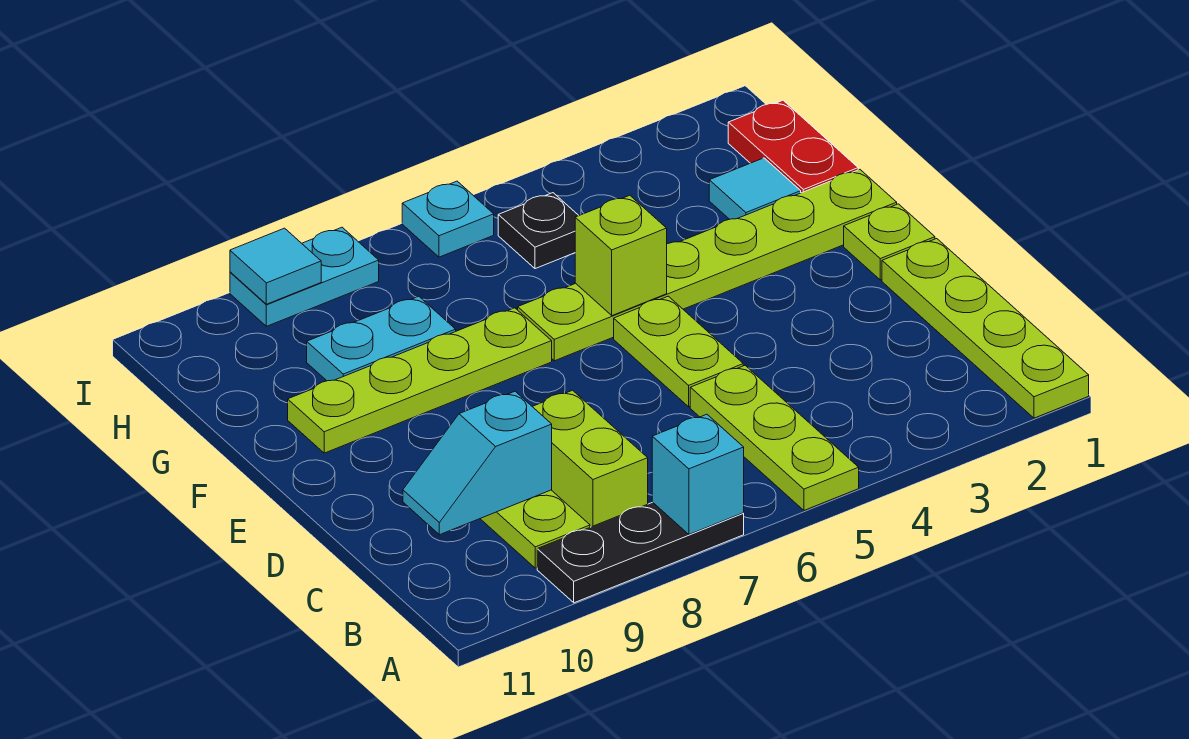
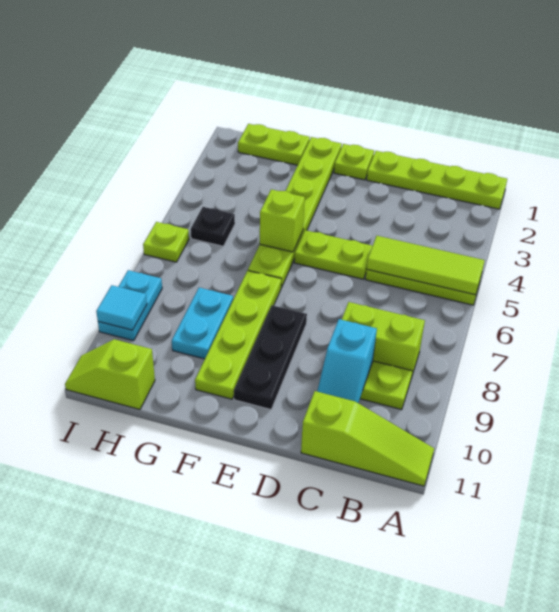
none -> lime tile A5:C5 level 2
black plate A7:A9 level 1 -> black plate E8:E10 level 1
cyan brick A7 level 2 -> none
none -> lime slope A11:C11 level 1 top C
red plate G1:H1 level 1 -> lime plate G1:H1 level 1
cyan tile G2 level 1 -> none
none -> lime slope H11:I11 level 1 top H
cyan plate I6 level 1 -> lime plate I6 level 1

